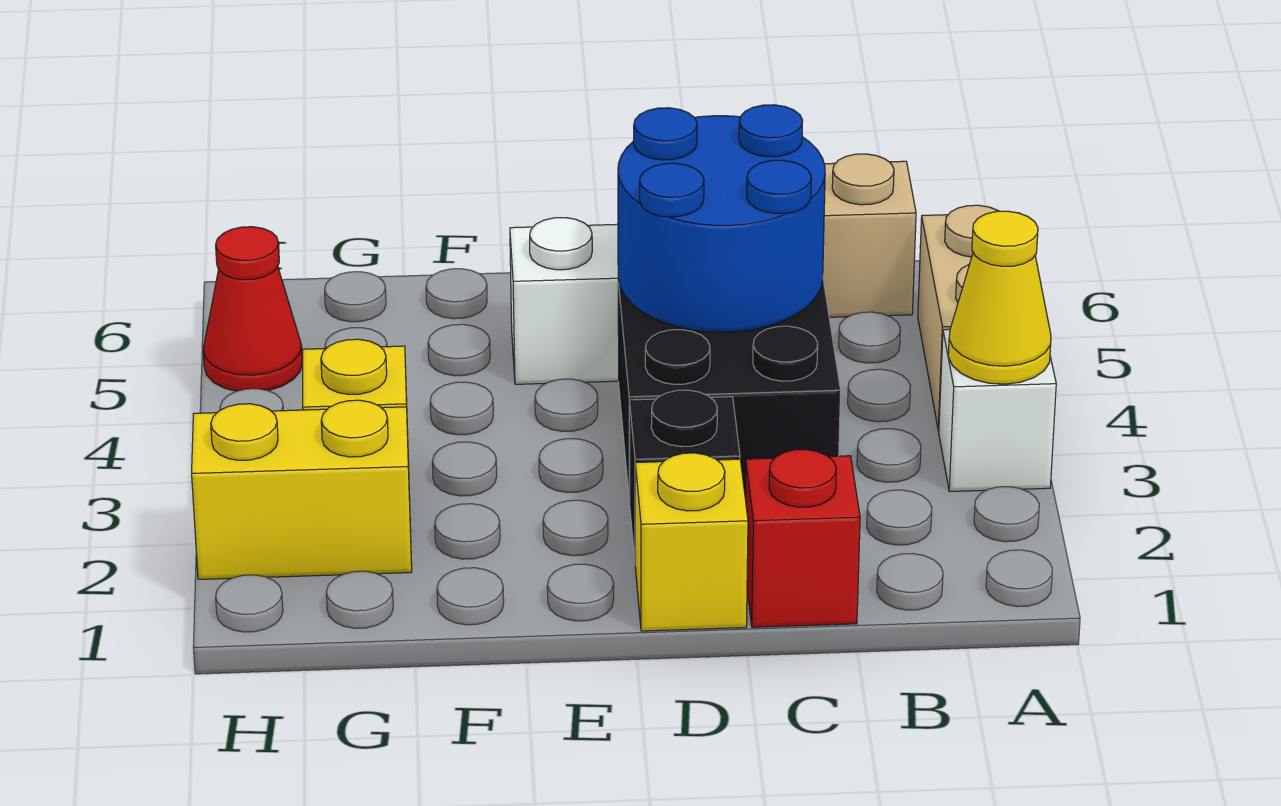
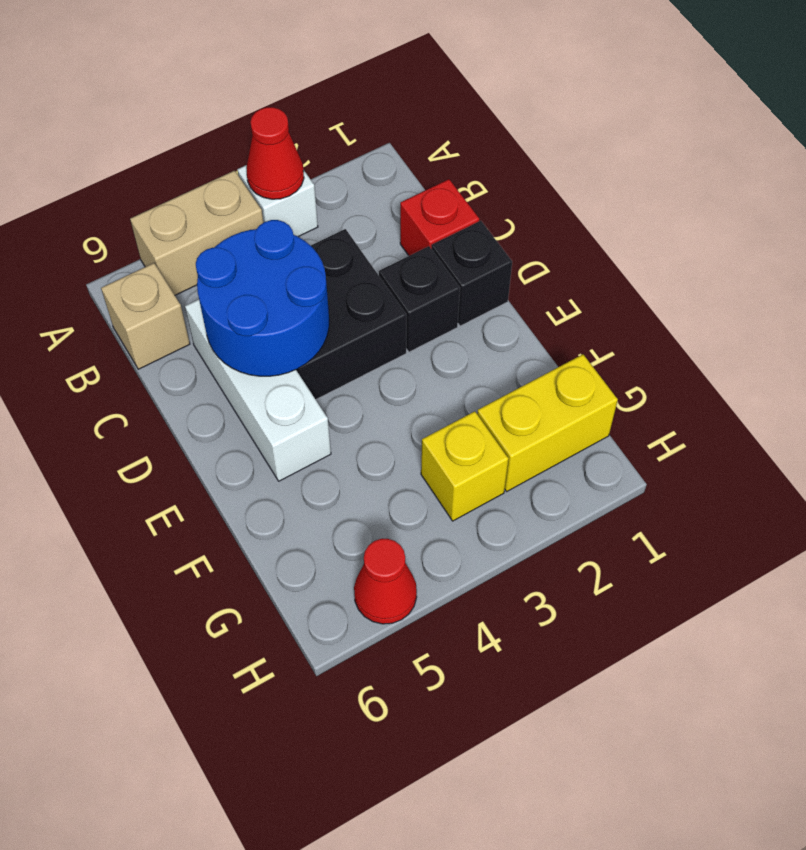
yellow cone A3 level 2 -> red cone A3 level 2
yellow brick D1 level 1 -> black brick D1 level 1
yellow brick G2:H2 level 1 -> yellow brick G1:G2 level 1

